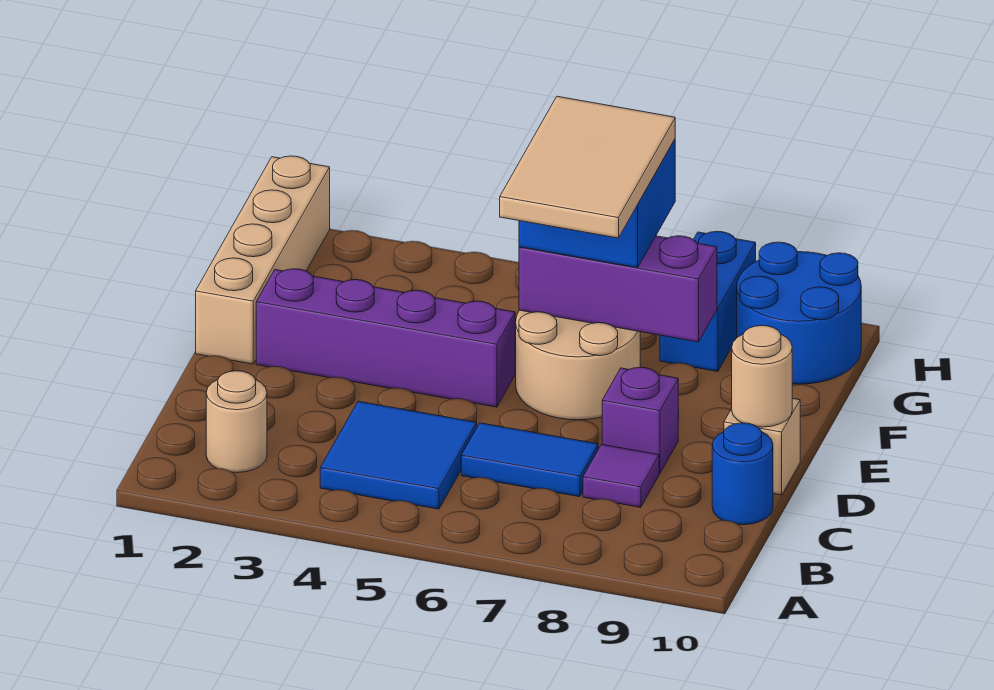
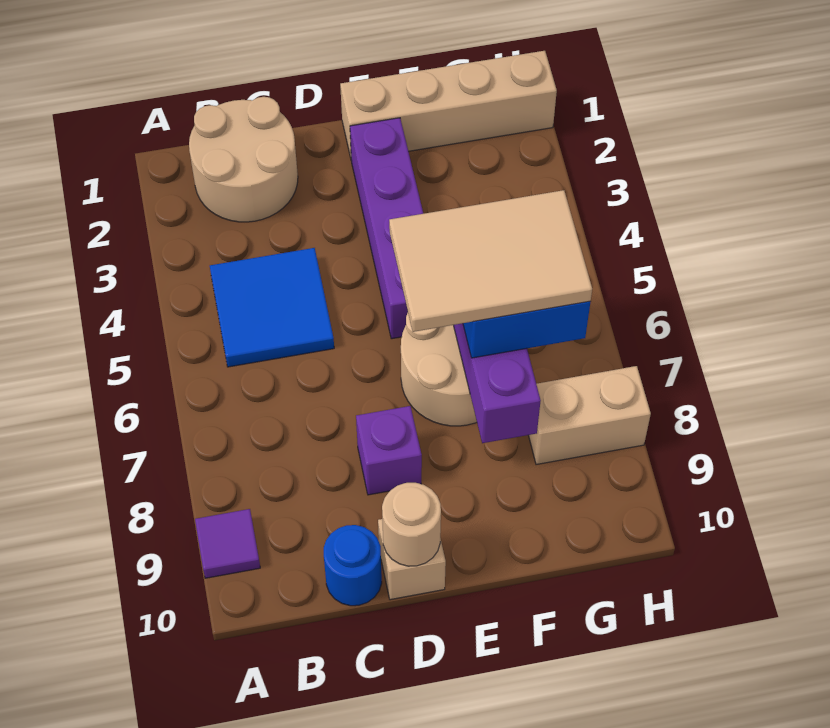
tan round brick B2 level 1 -> tan round brick B1:C2 level 1
blue tile C6:C7 level 1 -> none
purple tile C8 level 1 -> purple tile A9 level 1
blue brick G8:H8 level 1 -> tan brick G8:H8 level 1
blue round brick G9:H10 level 1 -> none

